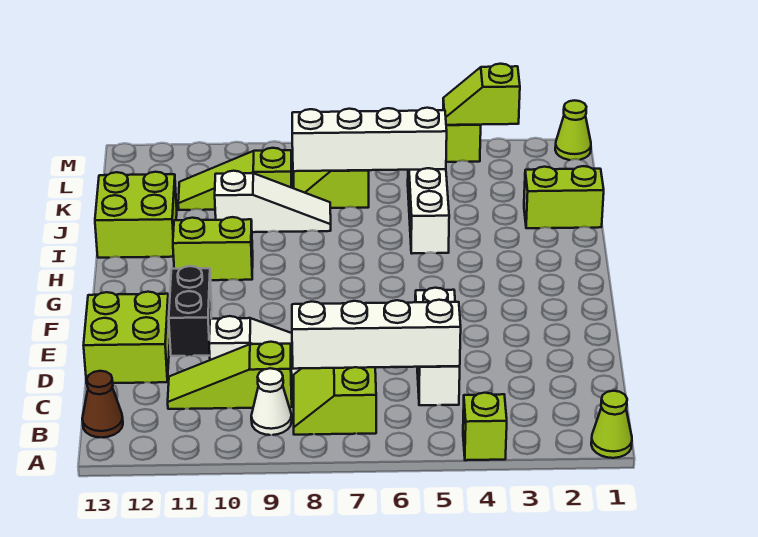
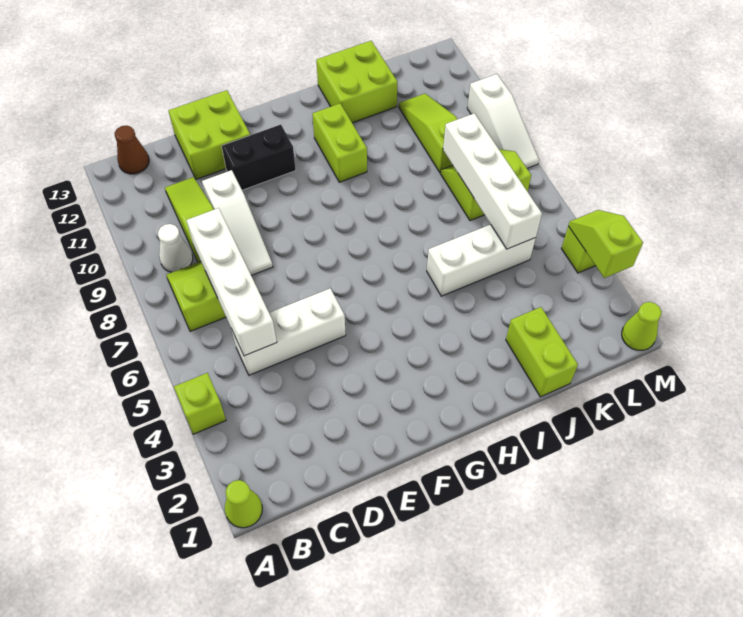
white slope J8:J10 level 1 top 10 -> white slope M8:M10 level 1 top 10

